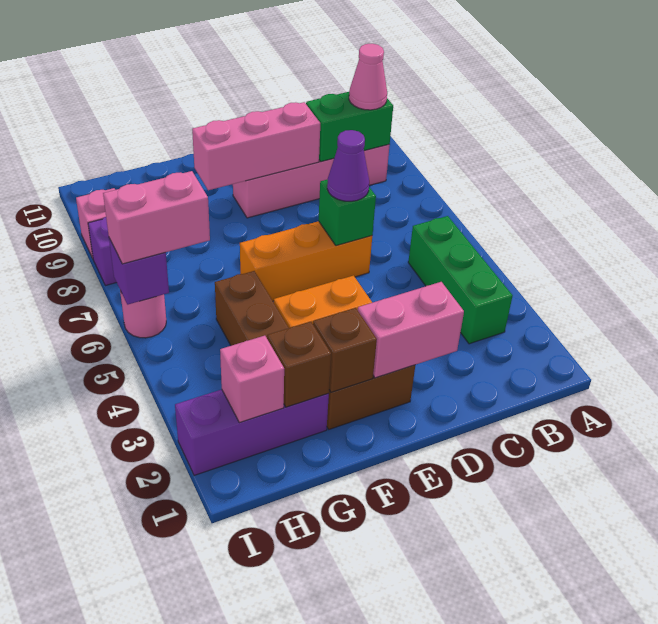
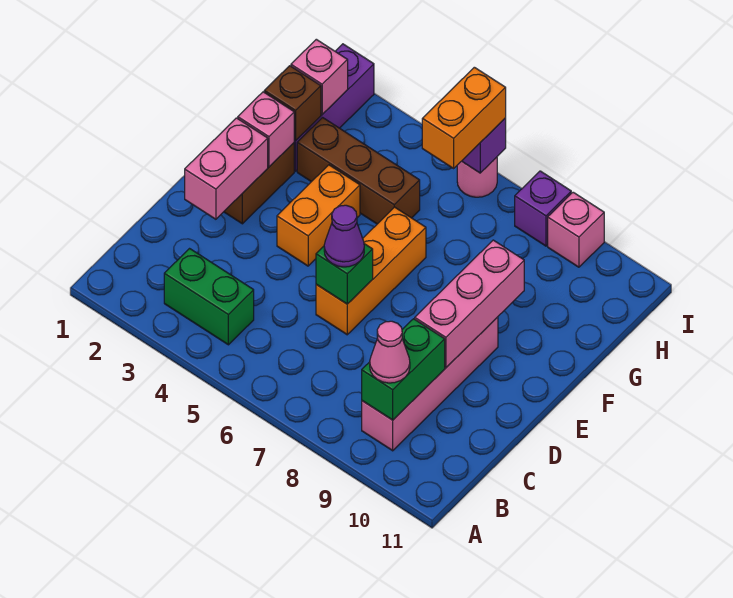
green brick B3:B5 level 1 -> green brick B3:B4 level 1
brown brick F2 level 2 -> pink brick F2 level 2
pink brick H6:I6 level 3 -> orange brick H6:I6 level 3

